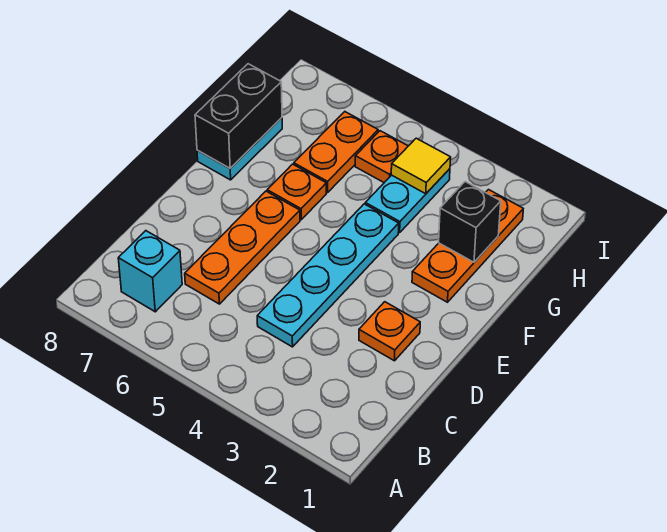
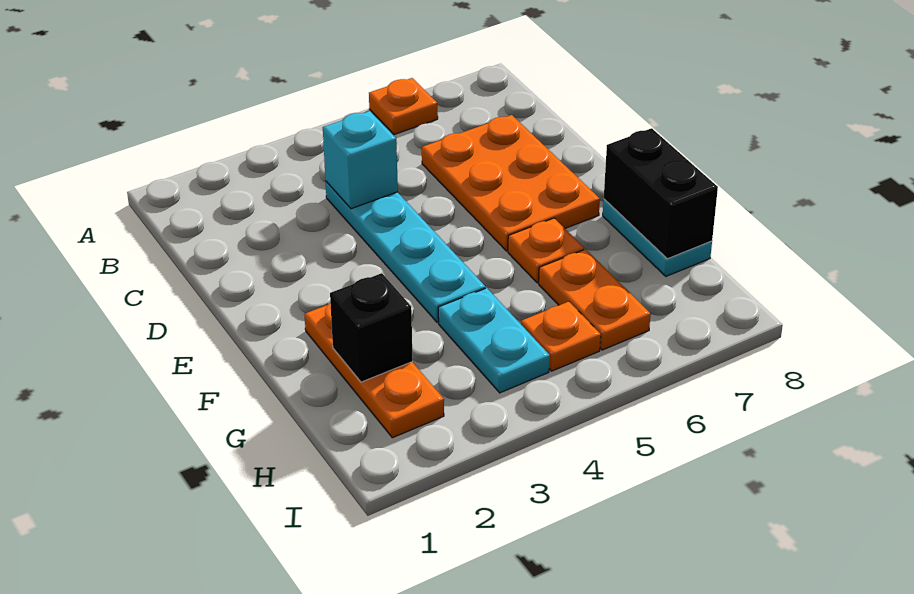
cyan brick B7 level 1 -> cyan brick C4 level 2
orange plate C6:E6 level 1 -> orange plate C6:E7 level 1
orange plate D2 level 1 -> orange plate A6 level 1
yellow tile H4 level 2 -> none

